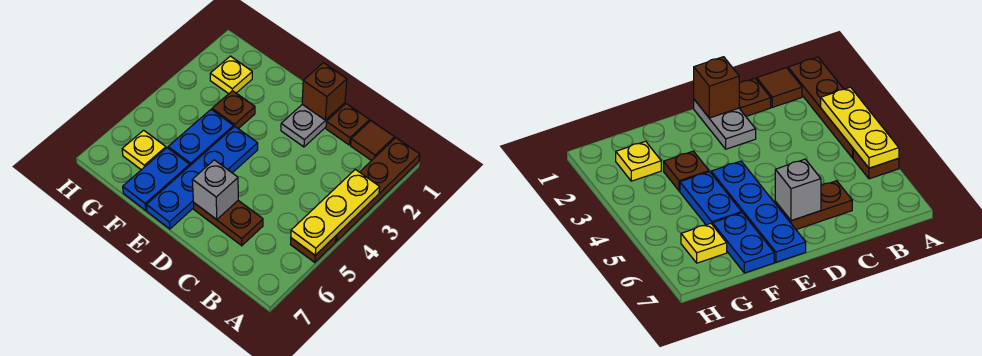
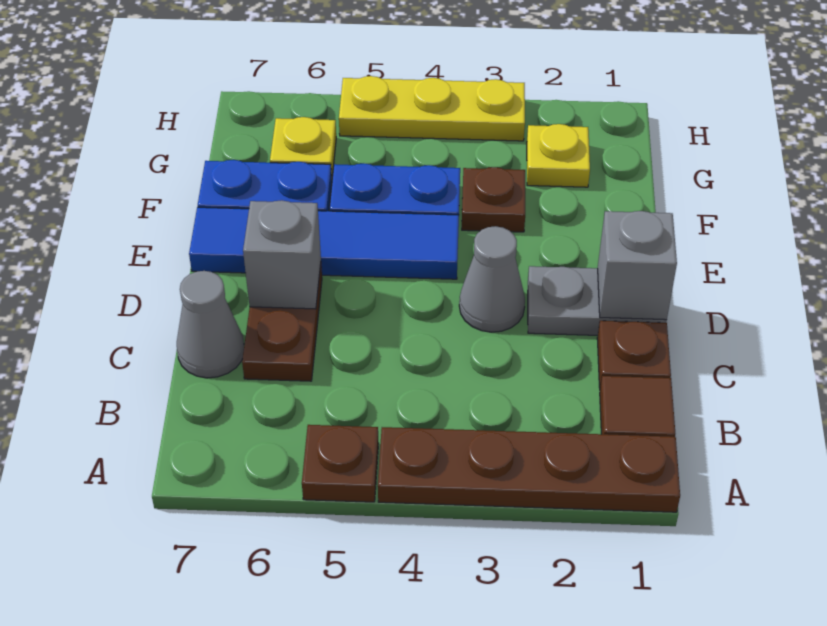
yellow plate A3:A5 level 2 -> yellow plate H3:H5 level 1
none -> grey cone C7 level 1
brown brick D1 level 2 -> grey brick D1 level 2
none -> grey cone D3 level 1
blue plate E4:E7 level 1 -> blue tile E4:E7 level 1

